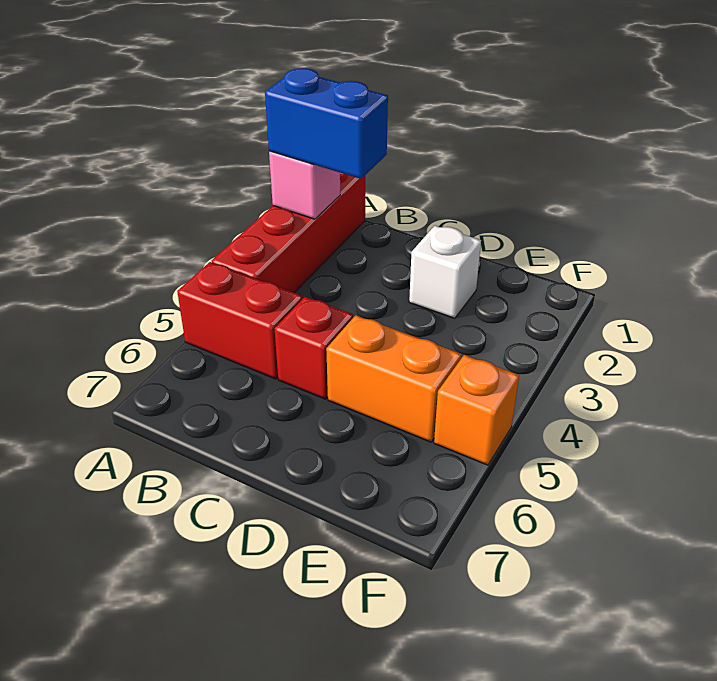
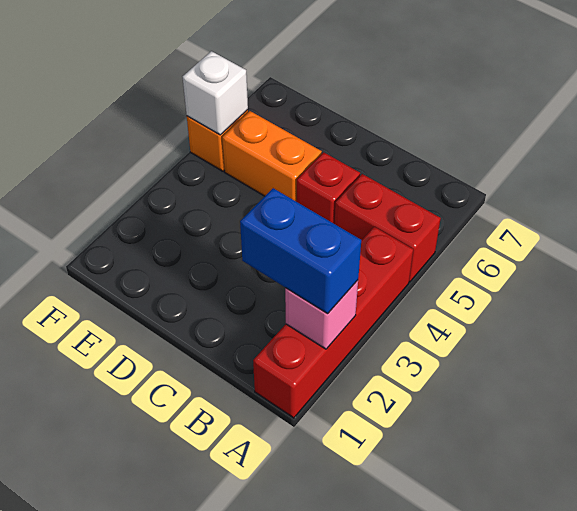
white brick D2 level 1 -> white brick F5 level 2

